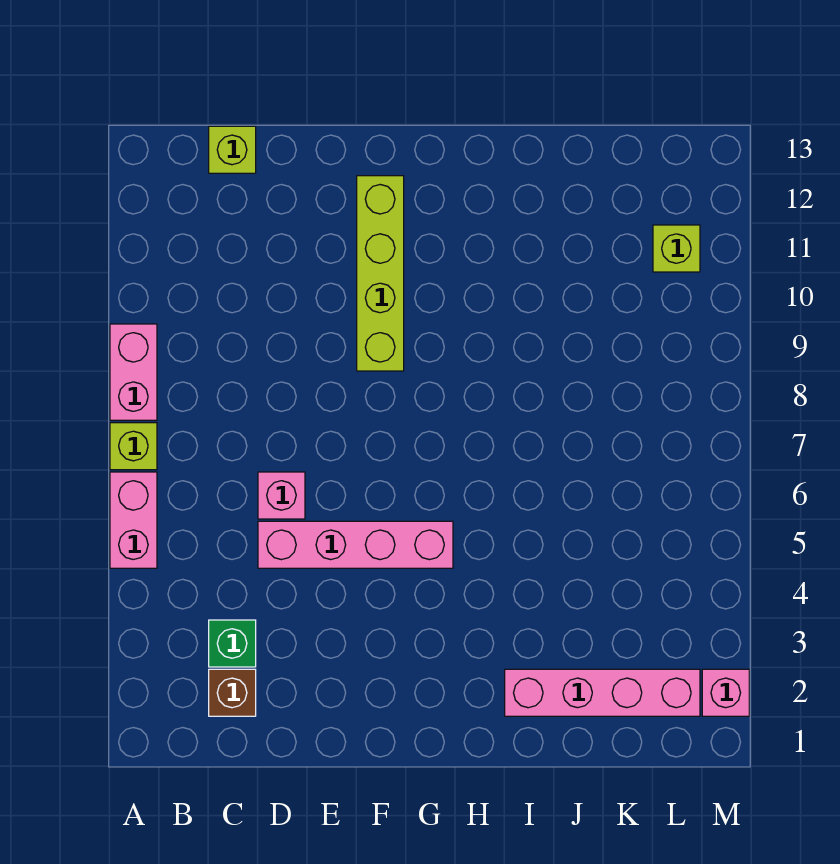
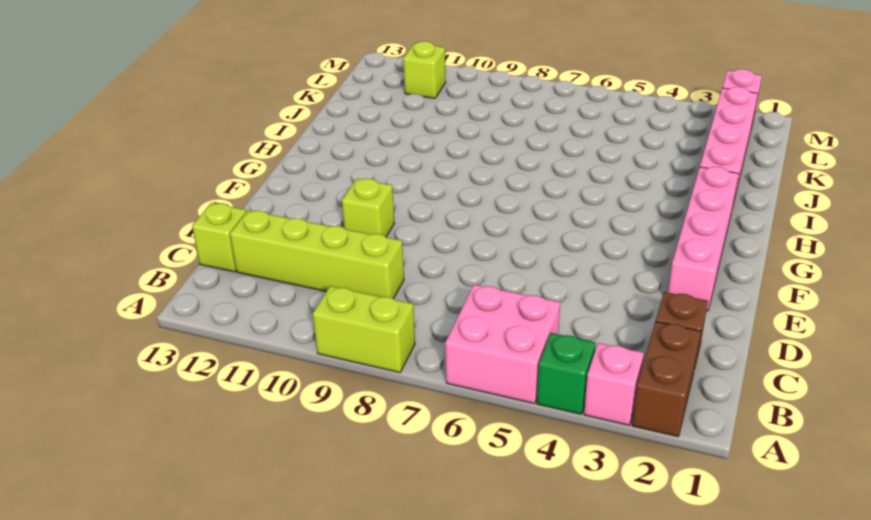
none -> brown brick A2:B2 level 1
pink brick A5:A6 level 1 -> pink brick A5:B6 level 1
lime brick A7 level 1 -> lime brick E10 level 1
pink brick A8:A9 level 1 -> lime brick A8:A9 level 1
green brick C3 level 1 -> green brick A4 level 1
pink brick D5:G5 level 1 -> pink brick E2:H2 level 1
pink brick D6 level 1 -> pink brick A3 level 1
lime brick F9:F12 level 1 -> lime brick C9:C12 level 1

